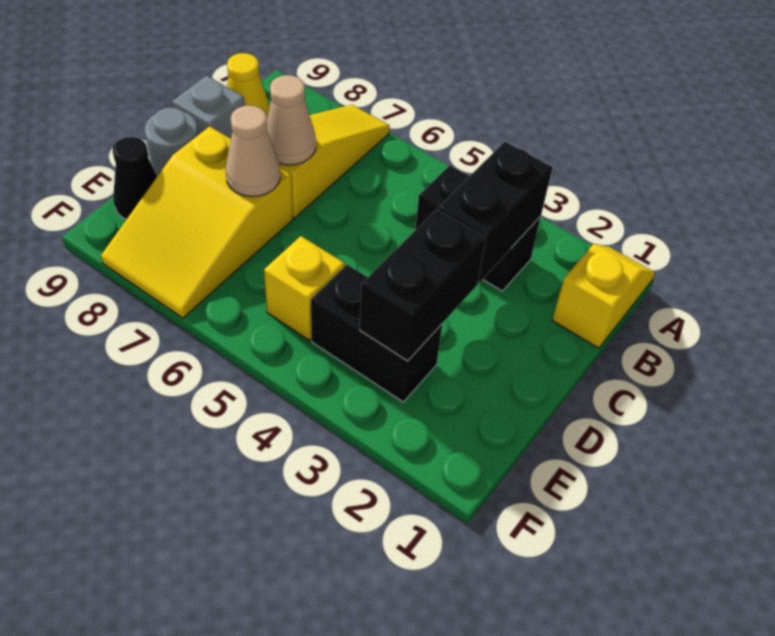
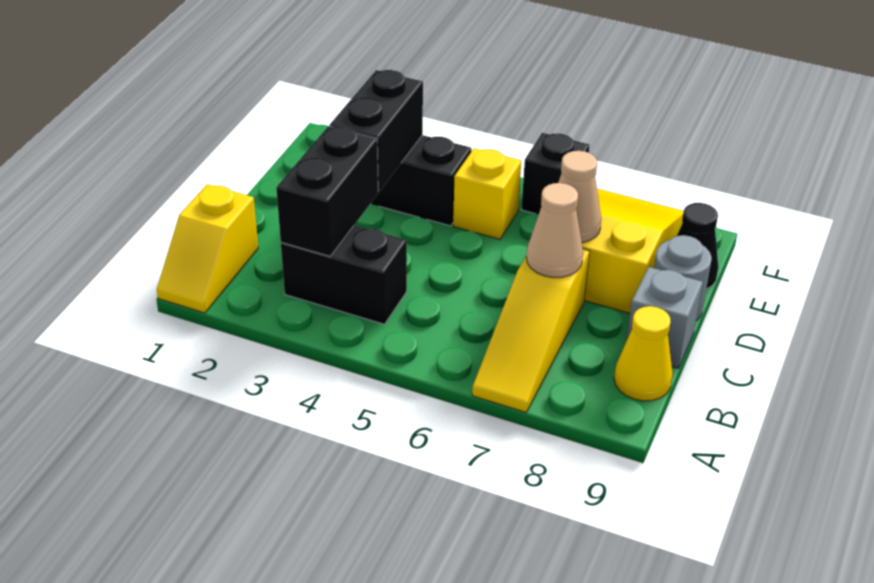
none -> black brick F6 level 1

